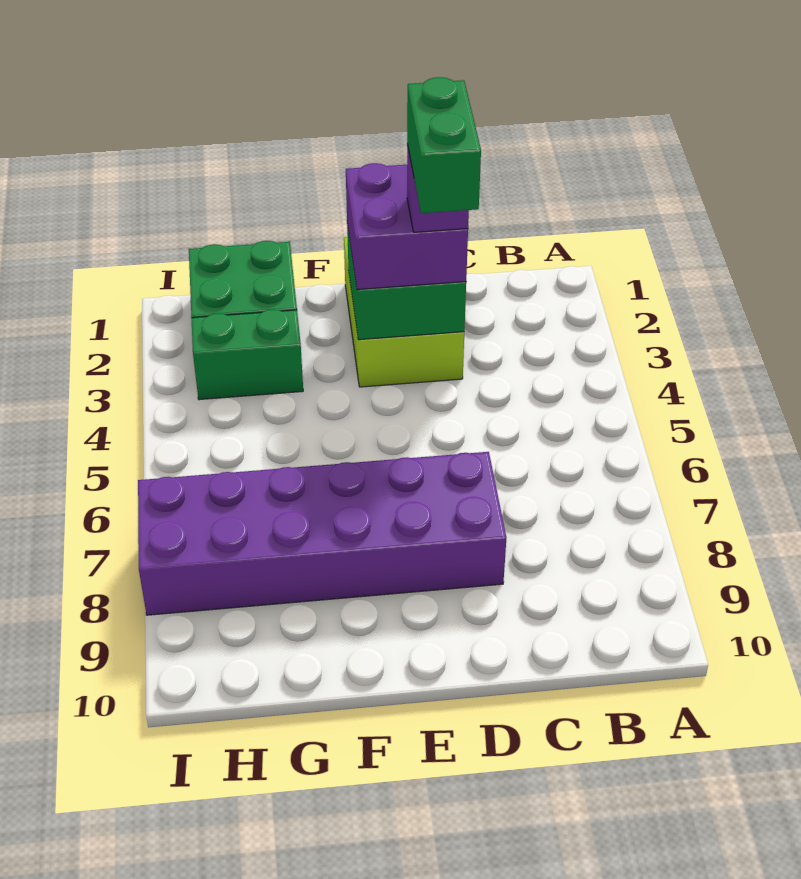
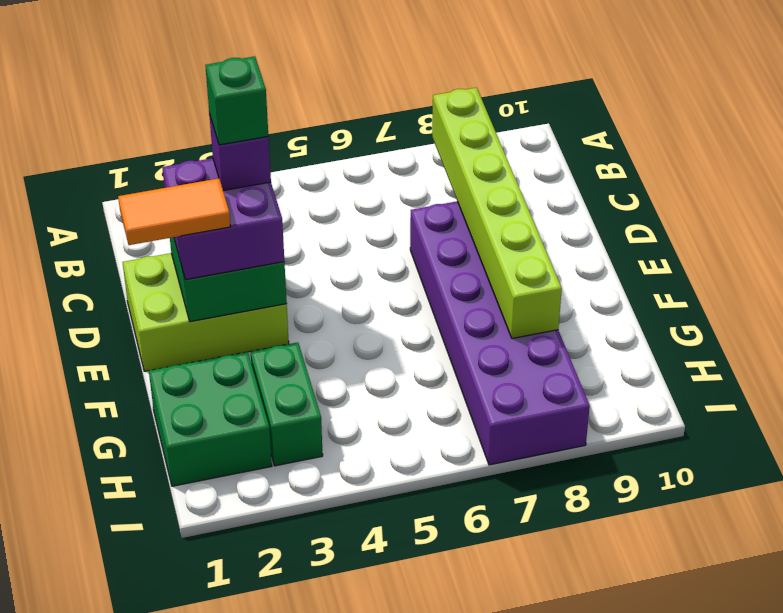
none -> lime brick B8:G8 level 2
green brick D3:D4 level 5 -> green brick D3 level 5
none -> orange tile E1:E2 level 4

